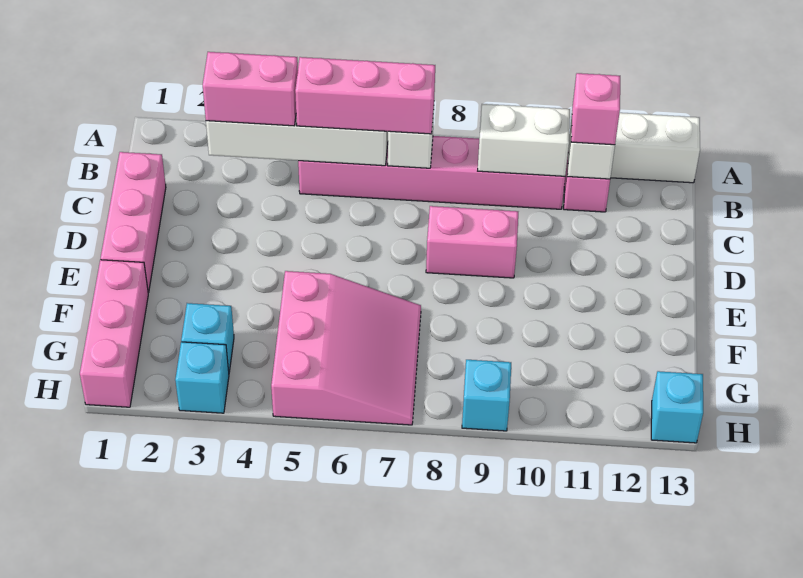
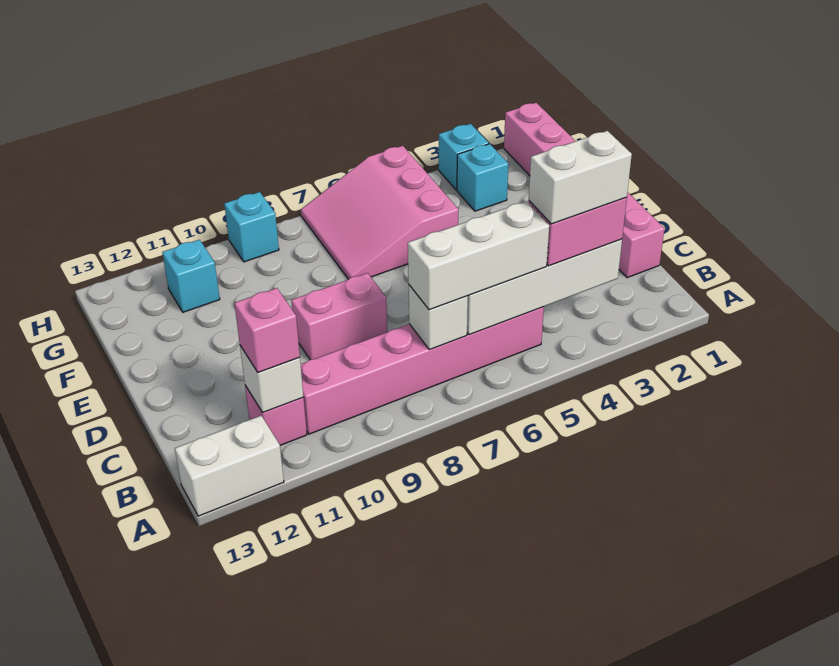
pink brick B5:B7 level 3 -> white brick B5:B7 level 3
white brick B9:B10 level 2 -> white brick B3:B4 level 4
cyan brick H13 level 1 -> cyan brick G11 level 1

